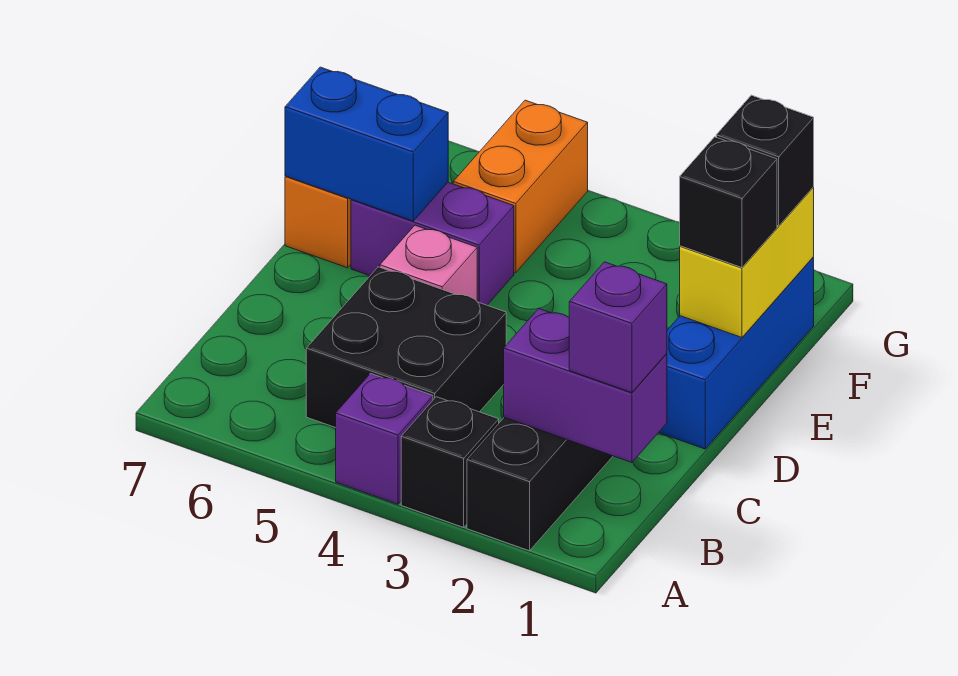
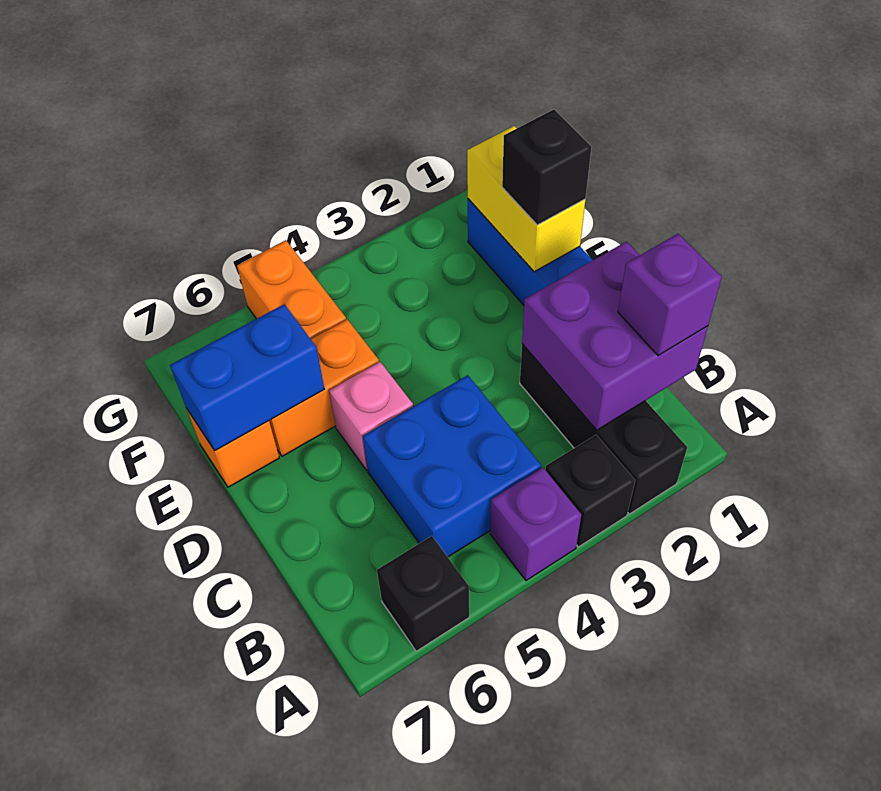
purple brick B1:B2 level 2 -> purple brick B1:C2 level 2
black brick B4:C5 level 1 -> blue brick B4:C5 level 1
purple brick E5:E6 level 1 -> orange brick E5:E6 level 1
black brick F1 level 3 -> black brick A6 level 1

